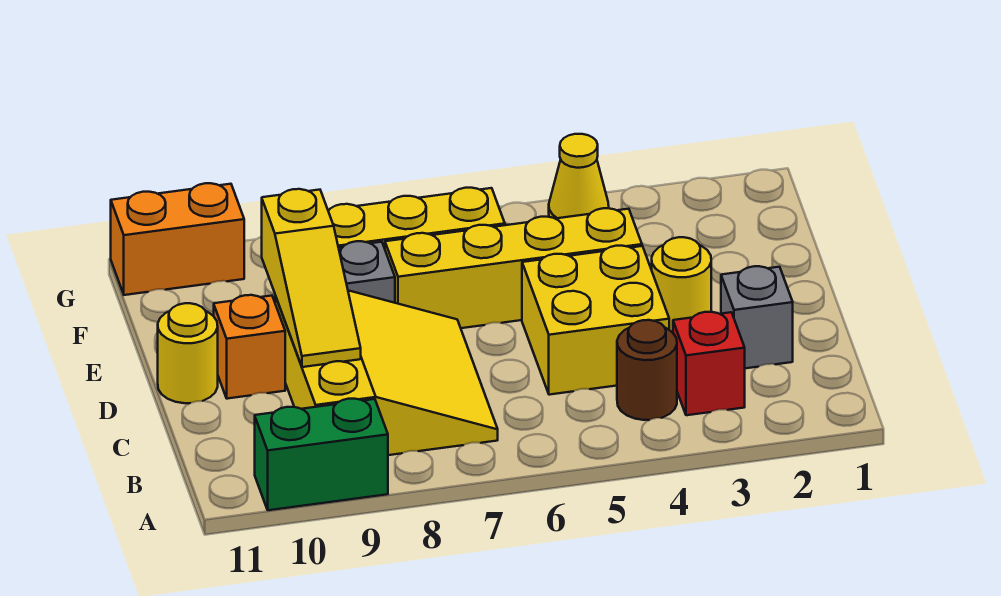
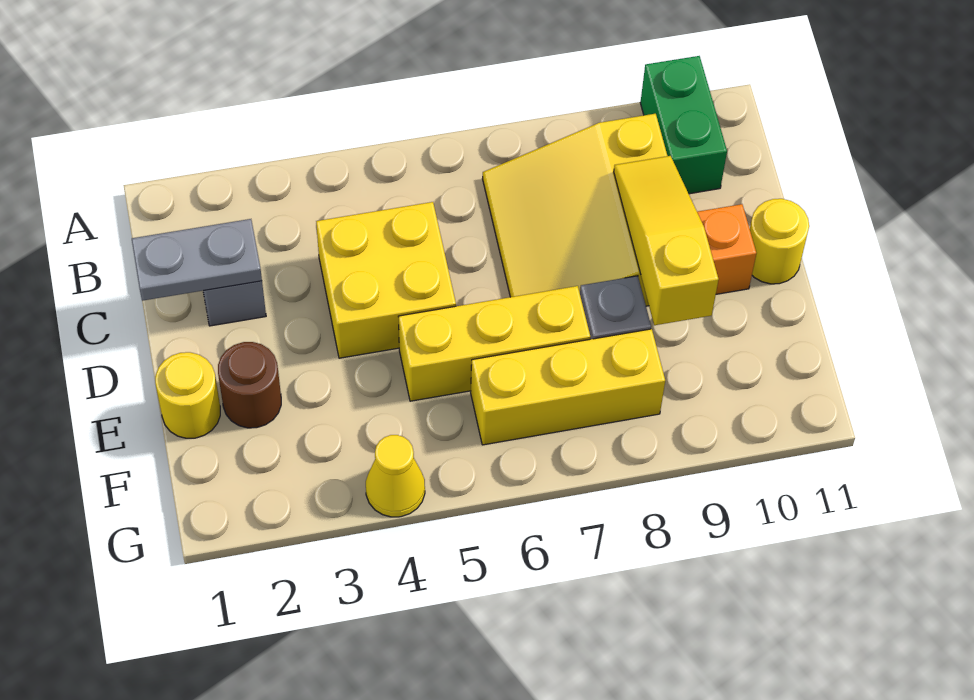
green brick A9:A10 level 1 -> green brick A10:B10 level 1
red brick B3 level 1 -> none
brown round brick B4 level 1 -> brown round brick E2 level 1
none -> grey plate C1:C2 level 2
yellow round brick D3 level 1 -> yellow round brick E1 level 1
yellow brick E4:E7 level 1 -> yellow brick E5:E7 level 1
orange brick G10:G11 level 1 -> none

